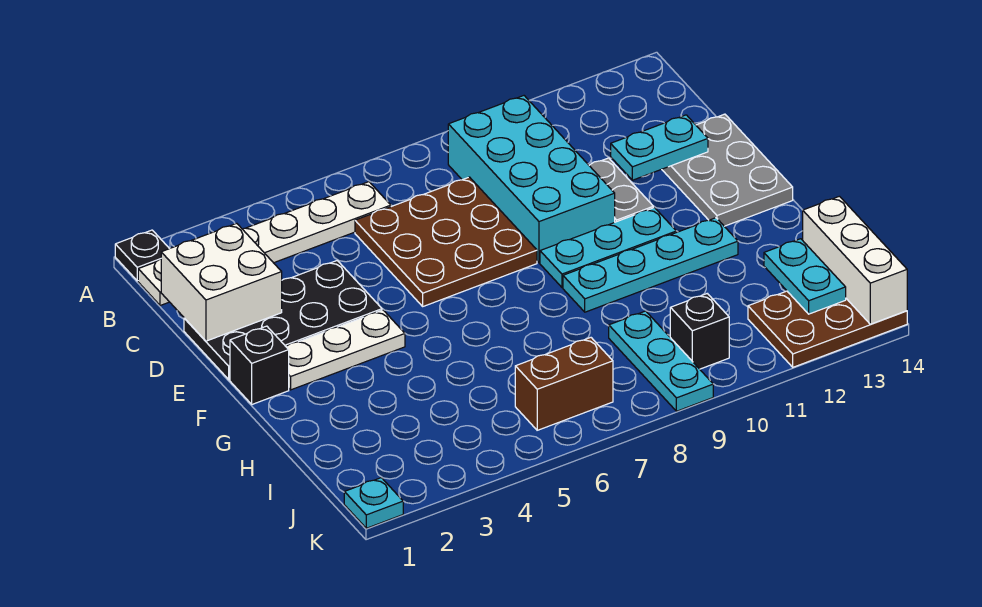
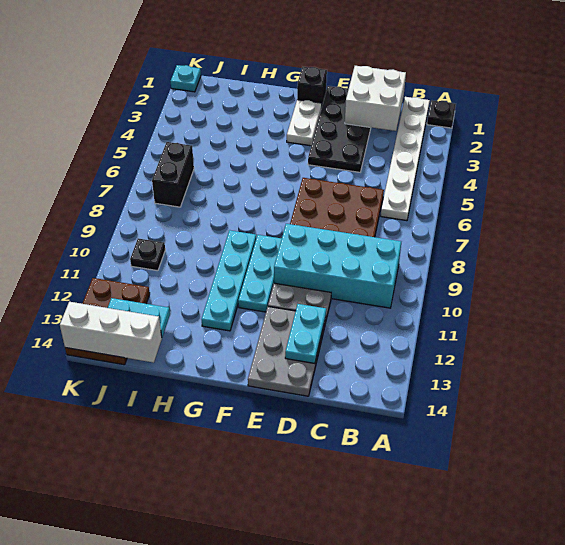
grey plate D13:F14 level 1 -> grey plate D12:E14 level 1
white plate F2:F4 level 1 -> white plate F2:F3 level 1
cyan plate I9:K9 level 1 -> none
brown brick J6:J7 level 1 -> black brick J6:J7 level 1
black brick J10 level 1 -> black plate J10 level 1

